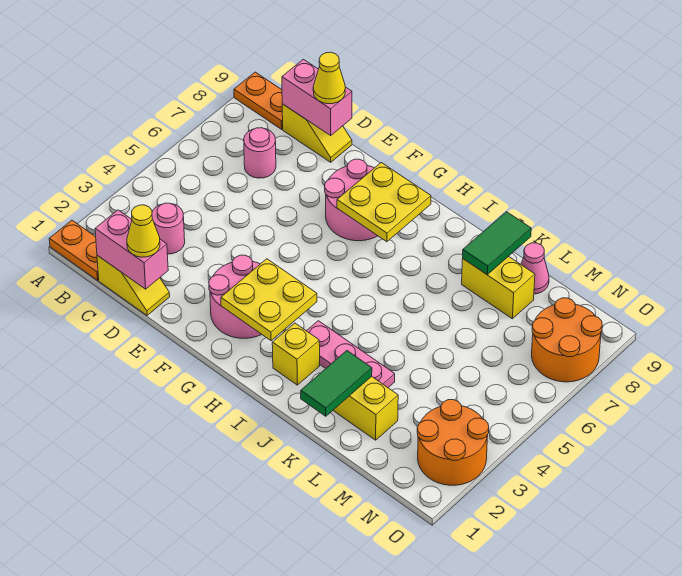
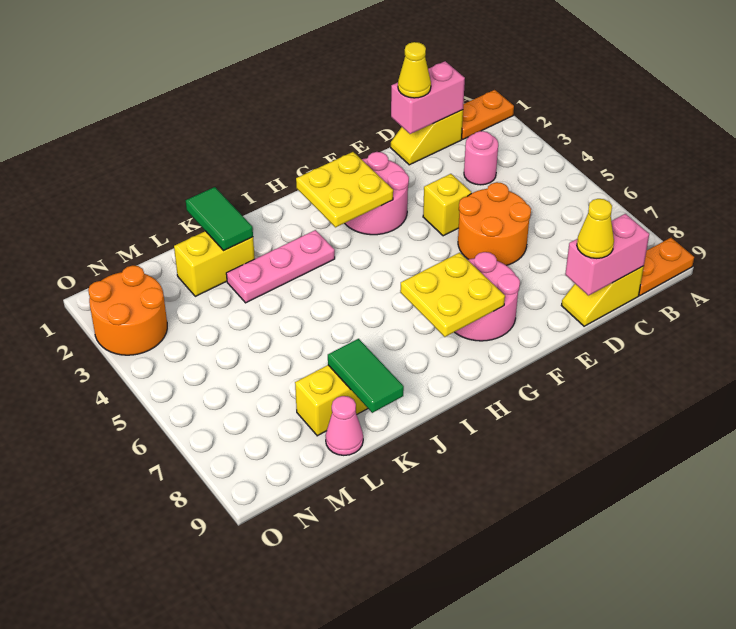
pink round brick C7 level 1 -> none
yellow brick I2 level 1 -> yellow brick E4 level 1
orange round brick N7:O8 level 1 -> orange round brick D5:E6 level 1

